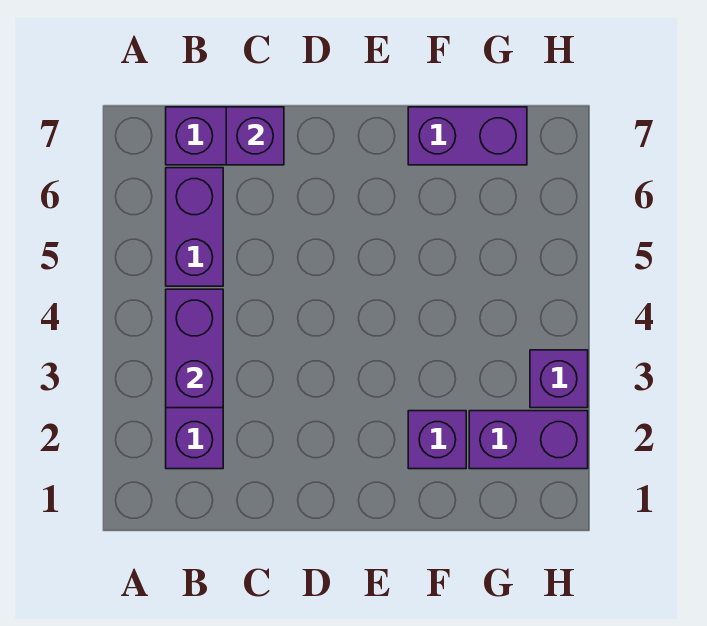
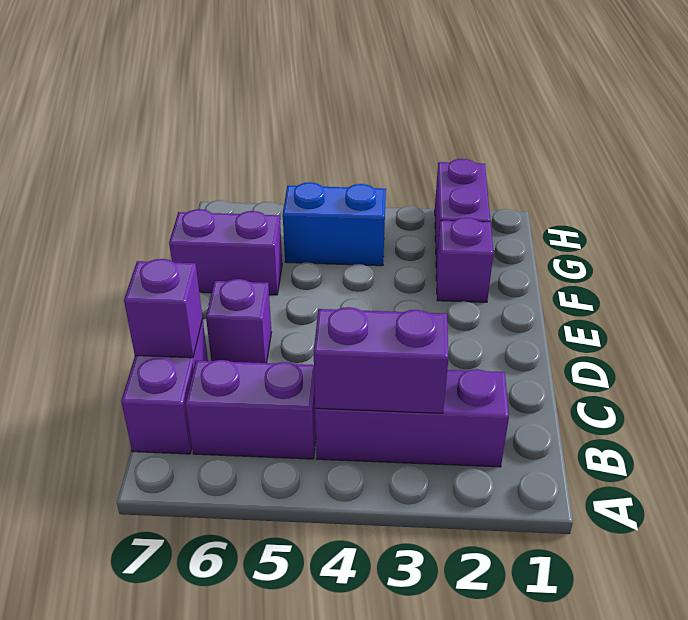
purple brick F7:G7 level 1 -> purple brick F6:F7 level 1
none -> blue brick G4:G5 level 1
purple brick H3 level 1 -> purple brick D6 level 1

